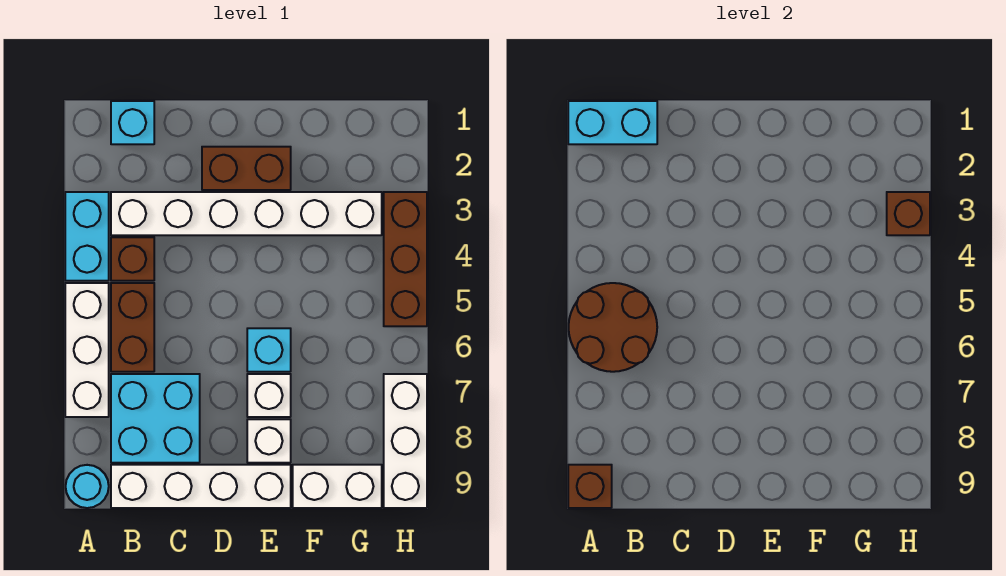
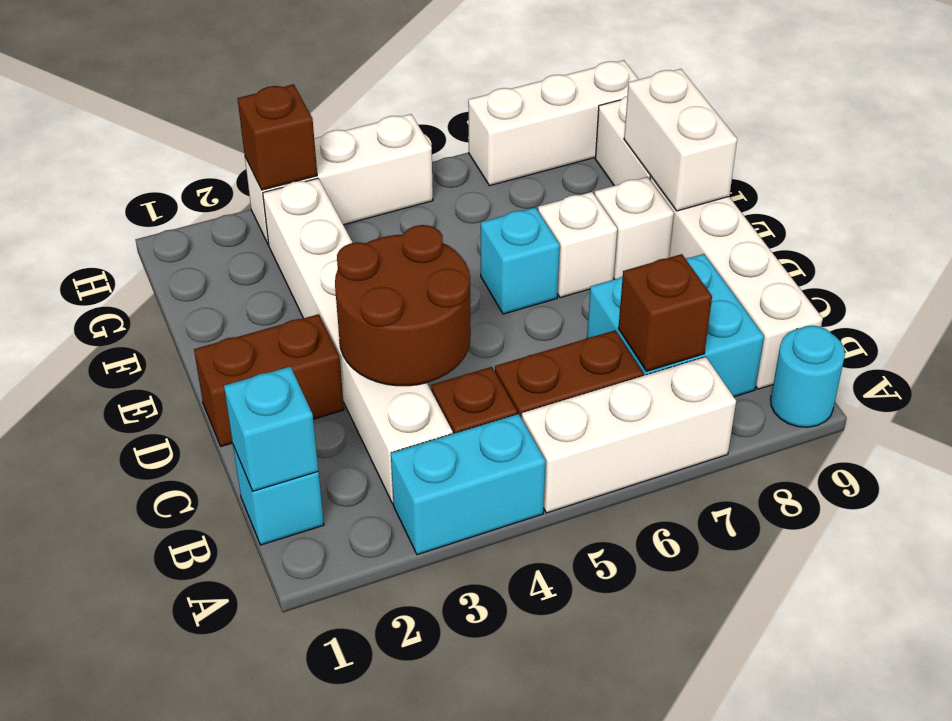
cyan brick A1:B1 level 2 -> cyan brick B1 level 2
brown round brick A5:B6 level 2 -> brown round brick C3:D4 level 2
brown brick A9 level 2 -> brown brick B7 level 2
brown brick D2:E2 level 1 -> brown brick D1:D2 level 1
none -> white brick E9:F9 level 2
brown brick H3:H5 level 1 -> white brick H3:H5 level 1

